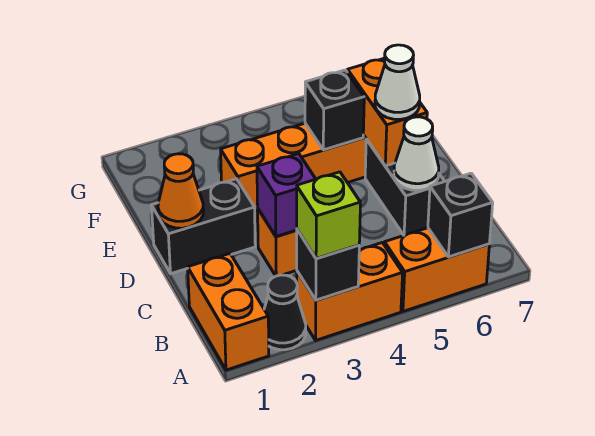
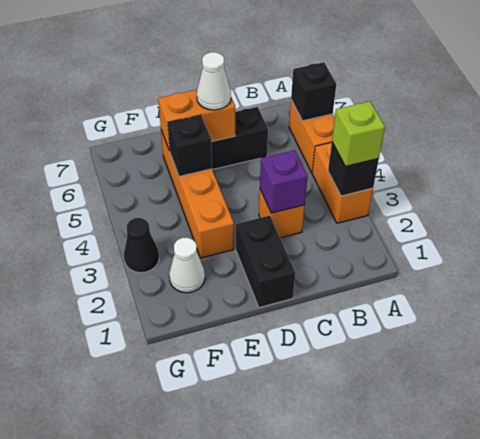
orange brick A1:B1 level 1 -> none
black cone A2 level 1 -> black cone G3 level 1
white cone C6 level 2 -> white cone F2 level 1
orange cone D1 level 2 -> none

